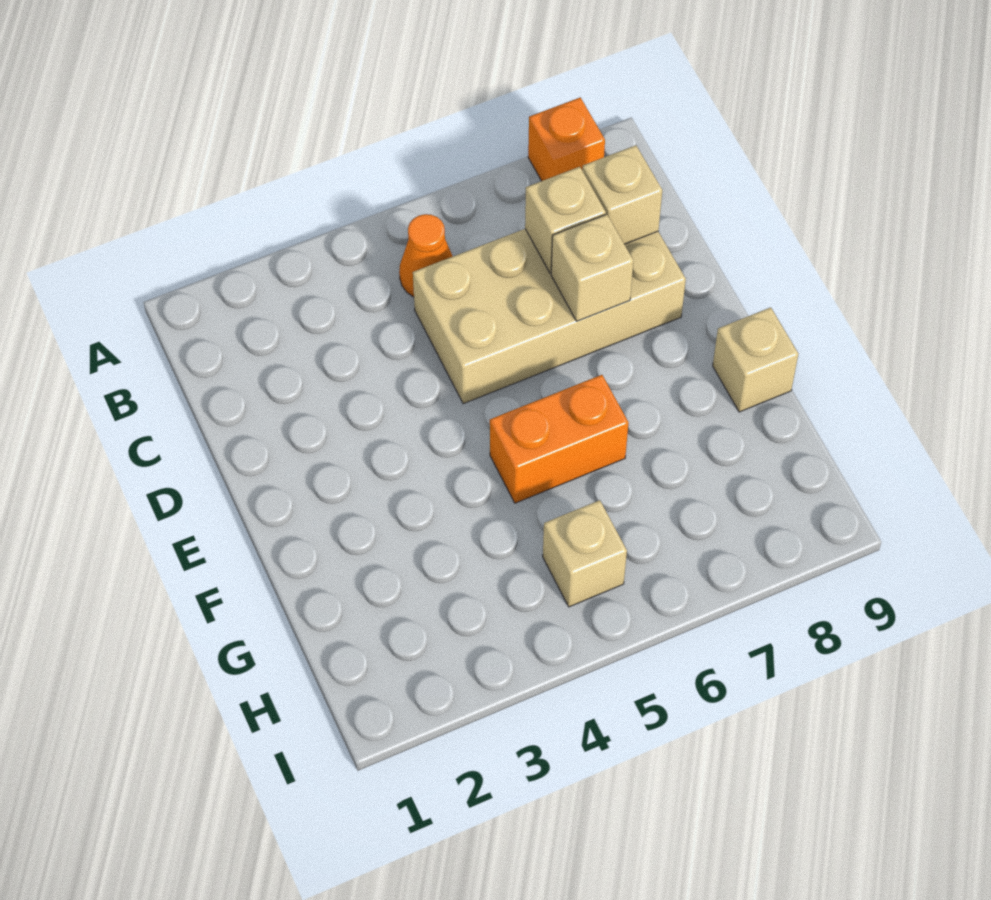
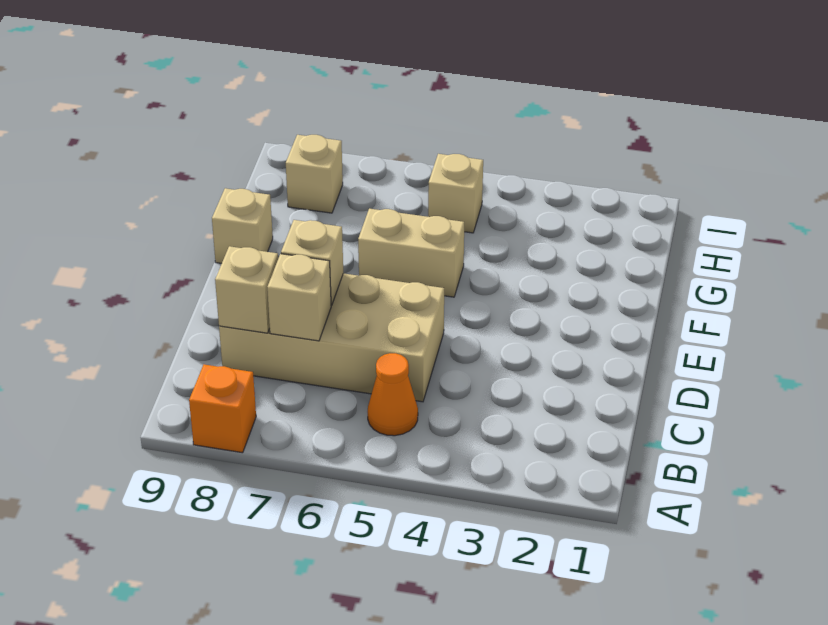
orange brick F5:F6 level 1 -> tan brick F5:F6 level 1
none -> tan brick H8 level 1

